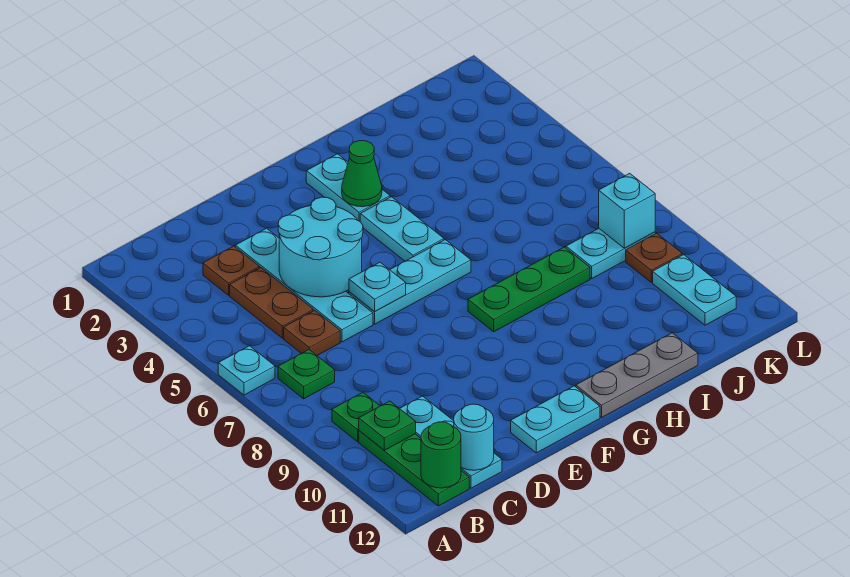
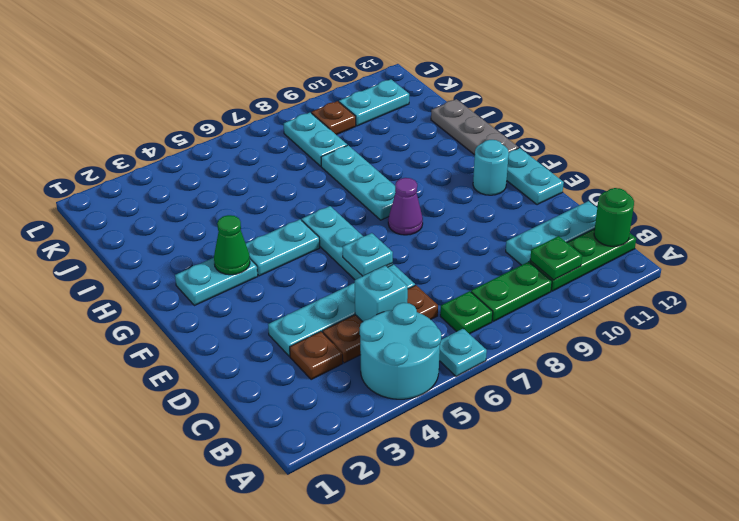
green plate B9 level 1 -> green plate B8:B9 level 1
cyan round brick C12 level 2 -> cyan round brick F11 level 1
cyan round brick D4:E5 level 2 -> cyan round brick A4:B5 level 1
none -> purple cone F8 level 1
green plate G8:I8 level 1 -> cyan plate G8:I8 level 1
cyan brick K8 level 2 -> cyan brick C5 level 2

